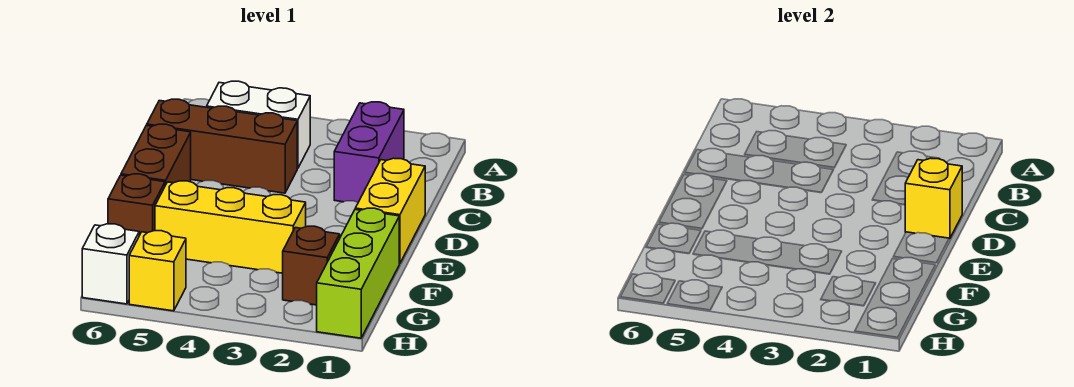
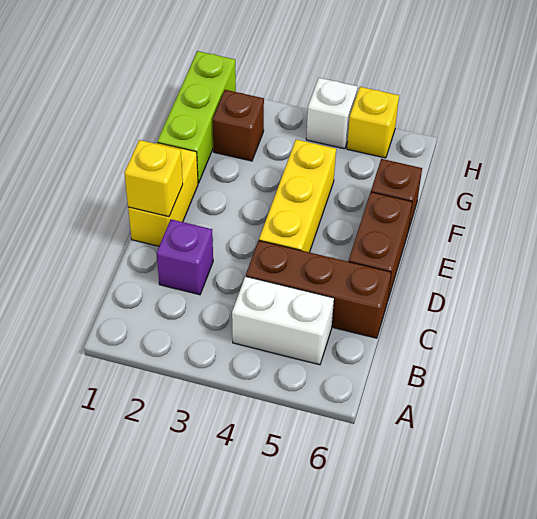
purple brick B2:C2 level 1 -> purple brick C2 level 1
yellow brick F3:F5 level 1 -> yellow brick D4:F4 level 1
white brick H6 level 1 -> white brick H4 level 1

